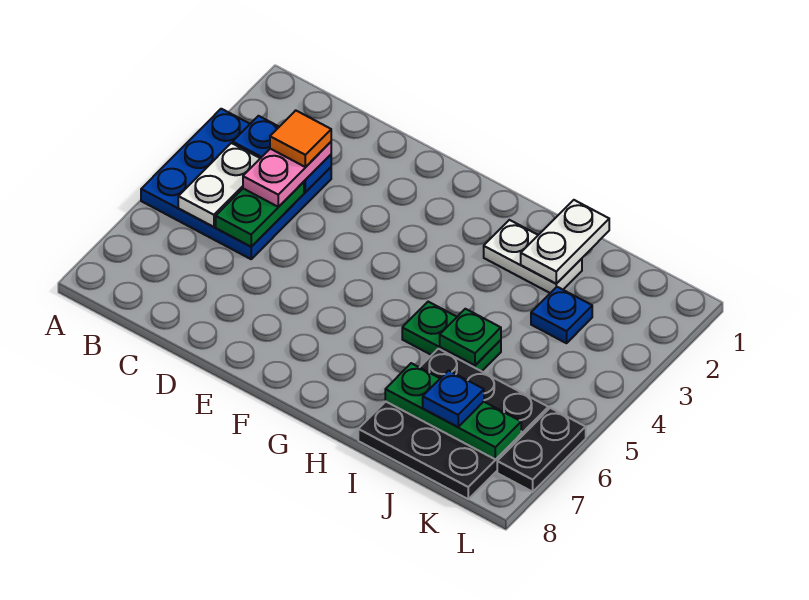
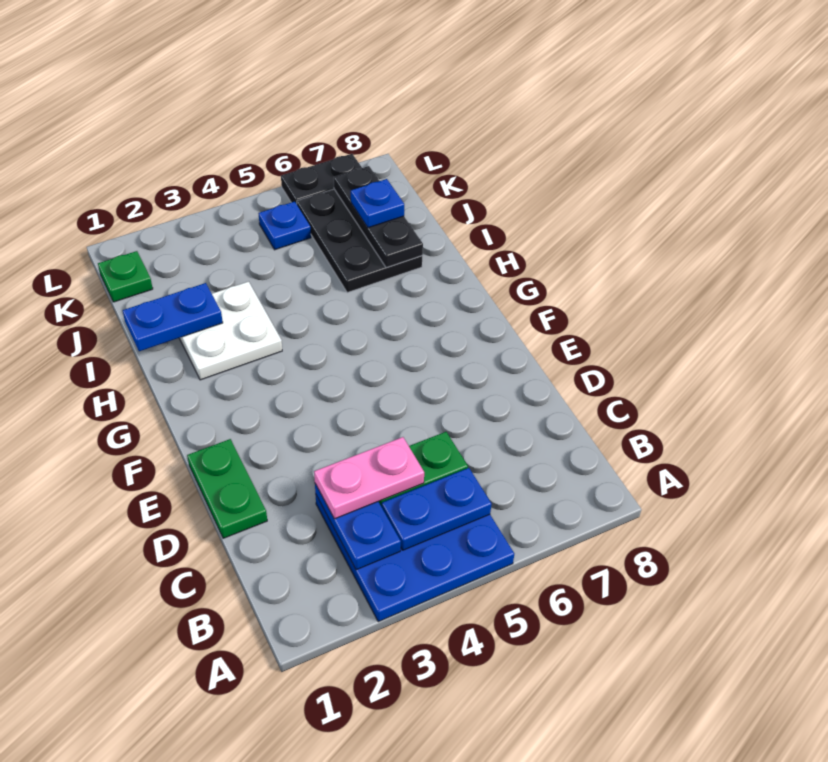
white plate B4:B5 level 2 -> blue plate B4:B5 level 2
orange tile C3 level 4 -> none
white plate H2:I2 level 1 -> white plate H2:I3 level 1
green plate H5:I5 level 1 -> green plate D1:E1 level 1
white plate I1:I2 level 2 -> blue plate I1:I2 level 2
green plate I5 level 2 -> green plate K1 level 1
black plate I6:K8 level 1 -> black plate I6:K7 level 1
green plate I7:K7 level 2 -> black plate I7:K7 level 2
blue plate J3 level 1 -> blue plate K5 level 1

